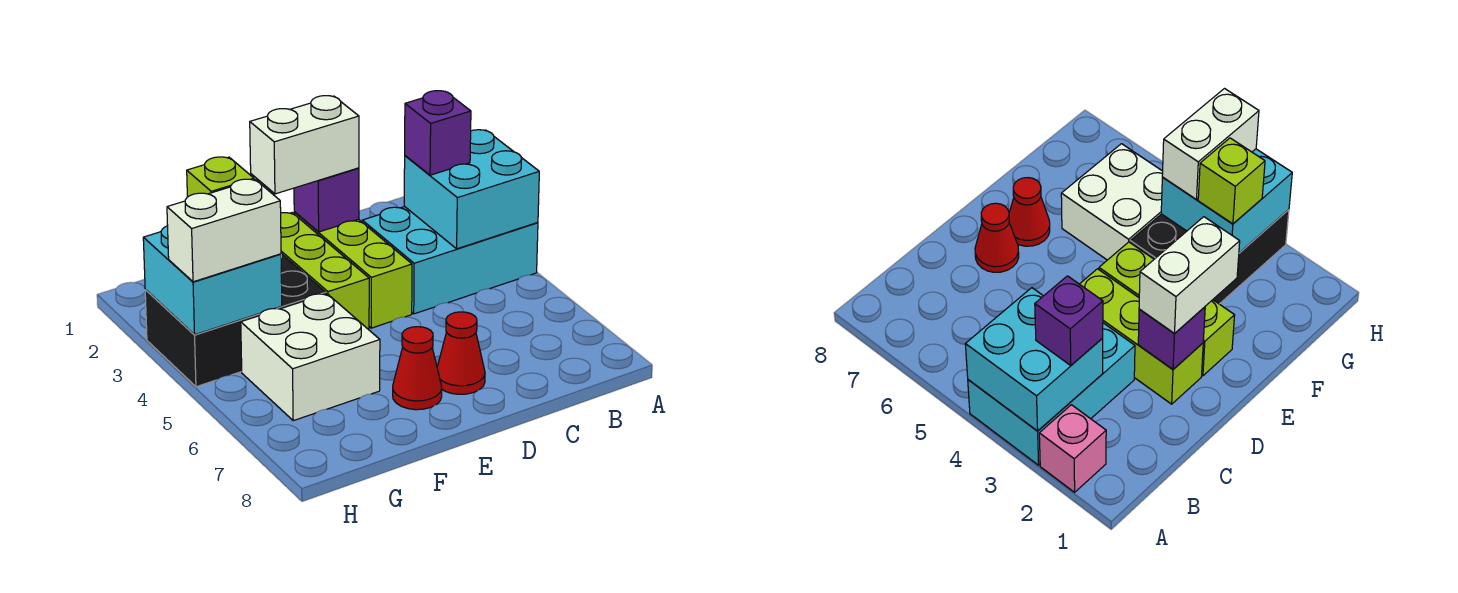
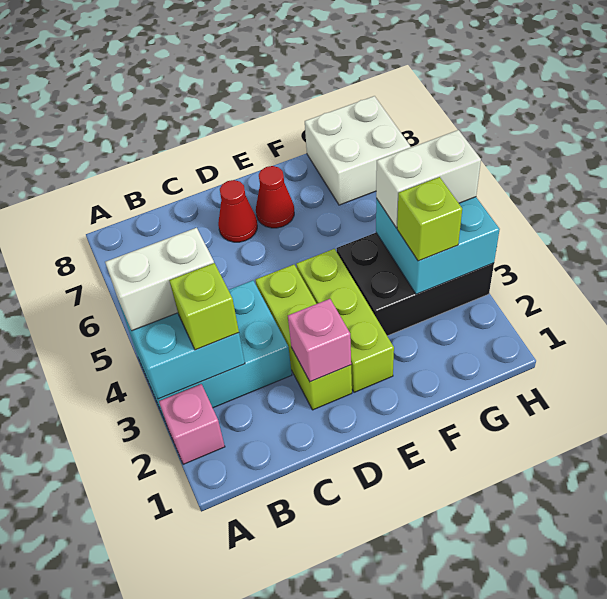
purple brick B3 level 3 -> lime brick B3 level 3
purple brick D2 level 2 -> pink brick D2 level 2
white brick D2:E2 level 3 -> white brick A4:B4 level 3
white brick F5:G6 level 1 -> white brick G7:H8 level 1

